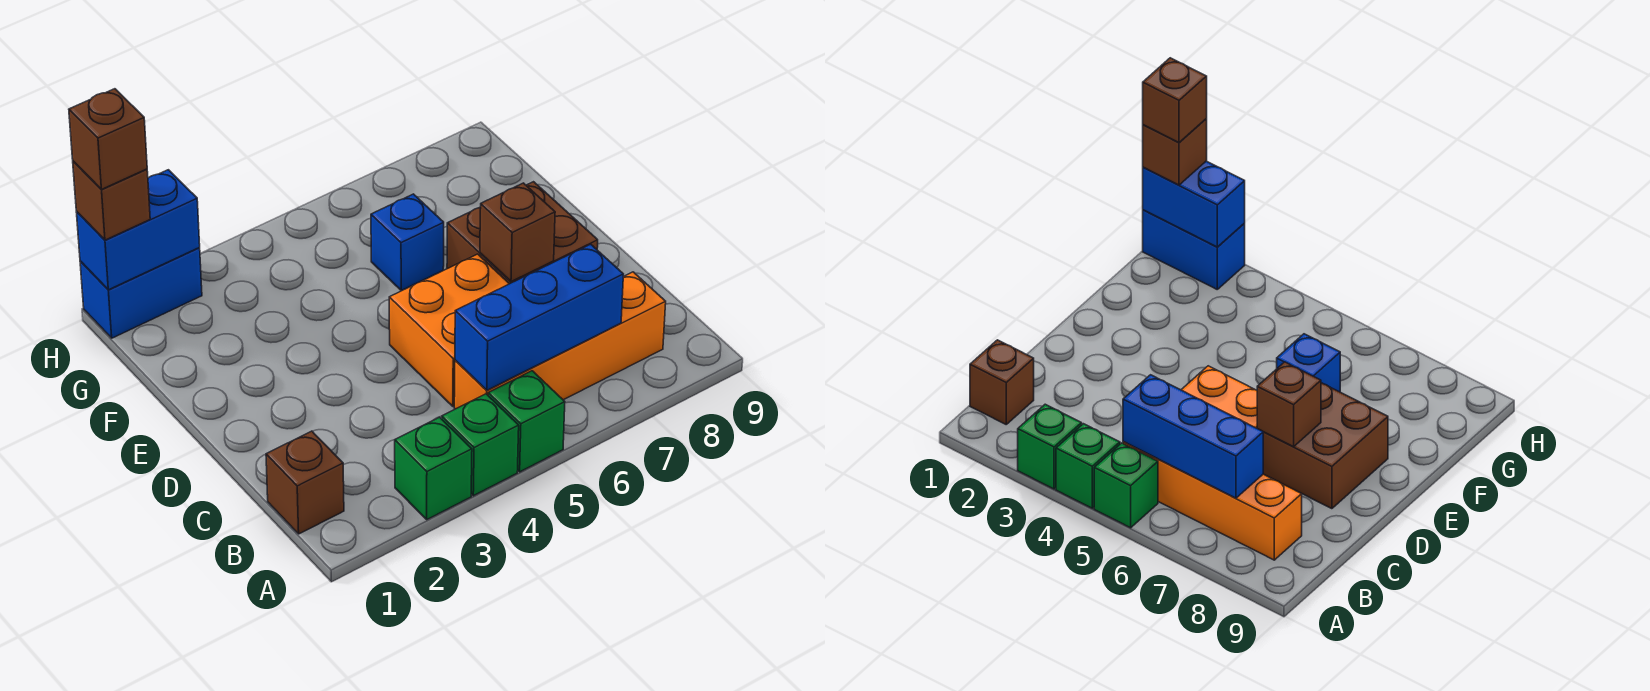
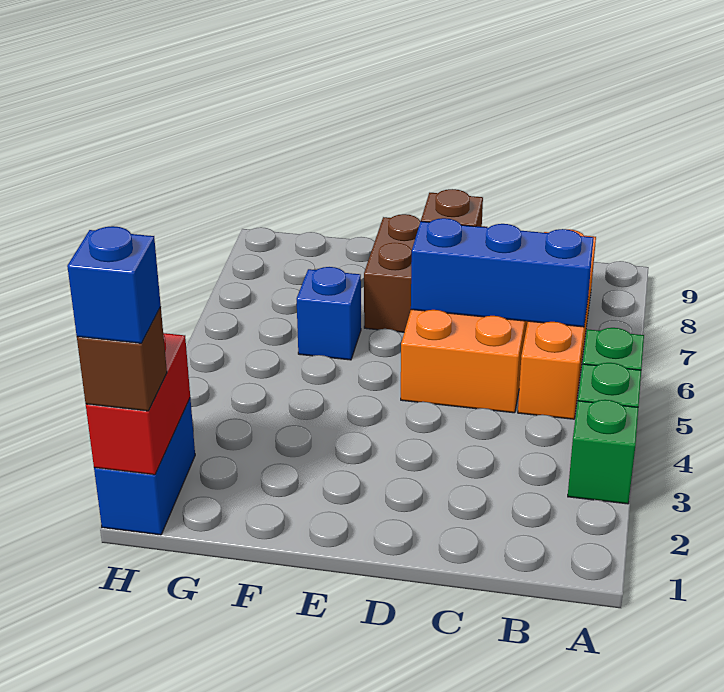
brown brick B1 level 1 -> none
blue brick B5:B7 level 2 -> blue brick B6:D6 level 2
blue brick H1:H2 level 2 -> red brick H1:H2 level 2
brown brick H1 level 4 -> blue brick H1 level 4

